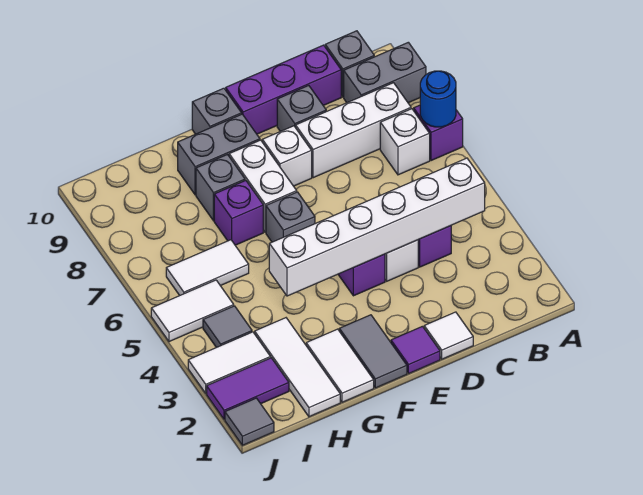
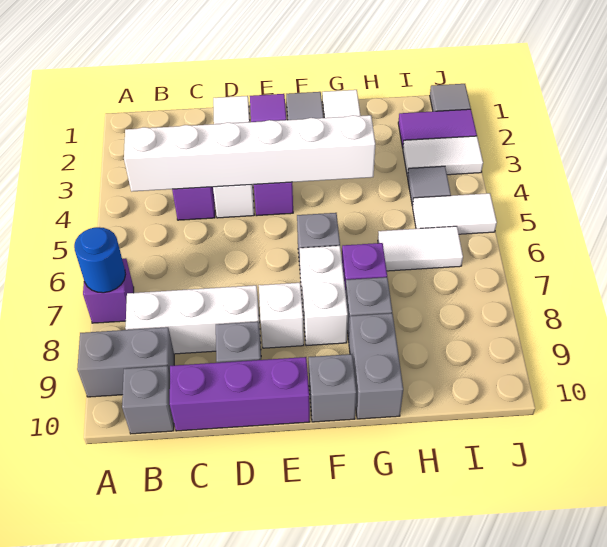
white brick B7 level 1 -> none
grey brick F9:G9 level 1 -> grey brick G9:G10 level 1
white tile H1:H3 level 1 -> none

